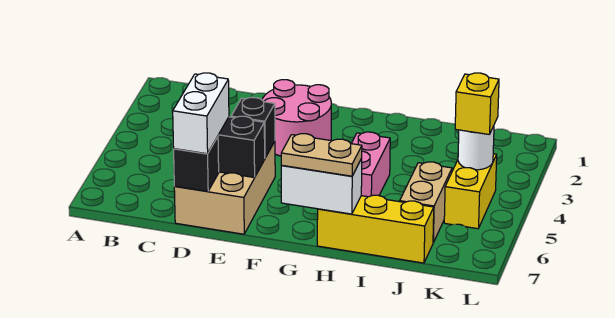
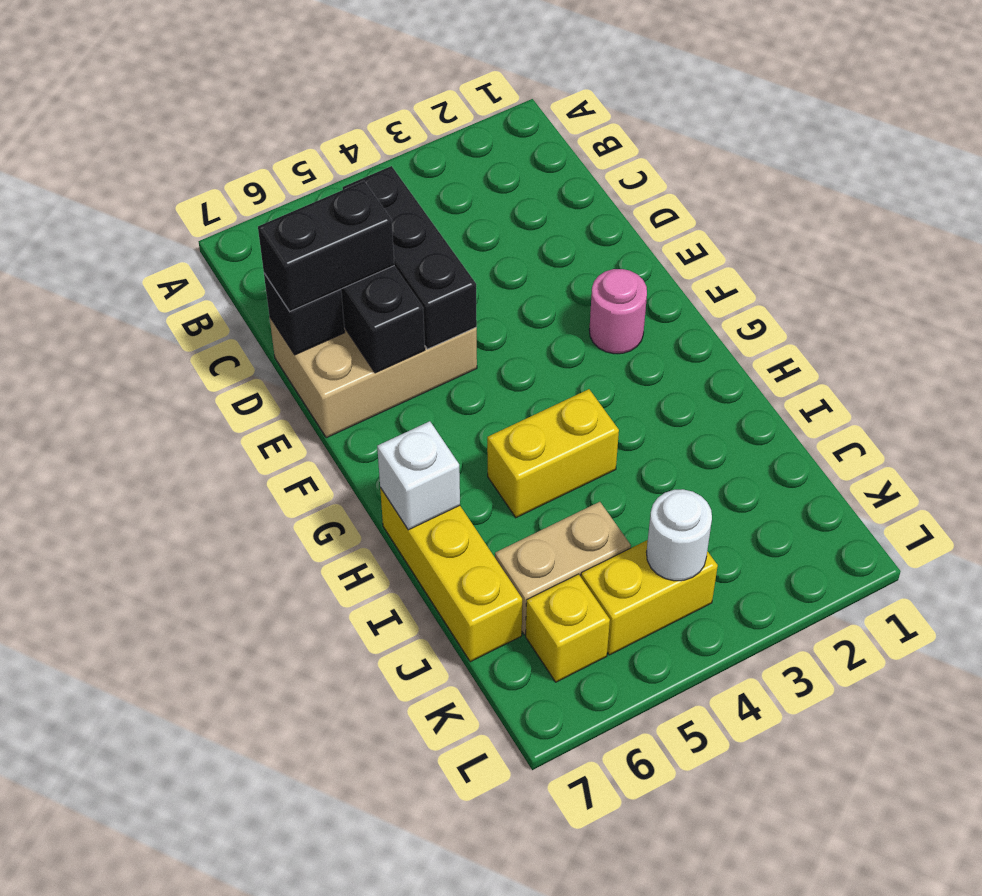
white brick D6:D7 level 3 -> black brick D6:D7 level 3
pink round brick E2:F3 level 1 -> pink round brick F2 level 1
black brick E5 level 2 -> black brick C5:E5 level 2
white brick G7:H7 level 2 -> white brick H7 level 2
tan plate G7:H7 level 3 -> none
pink brick H4:H5 level 1 -> yellow brick H4:H5 level 1
yellow brick K4 level 3 -> yellow brick K6 level 1

